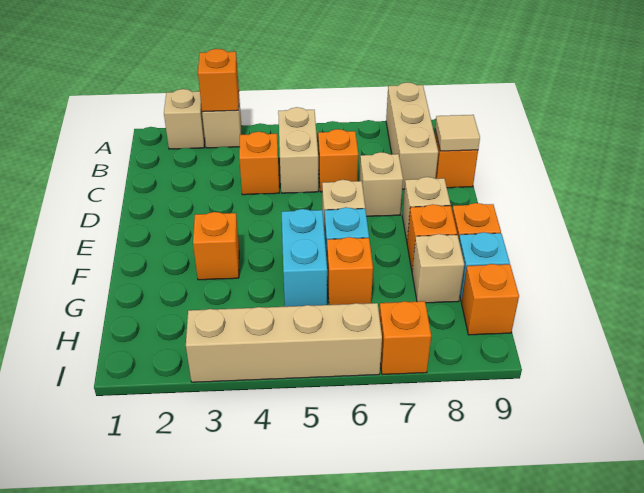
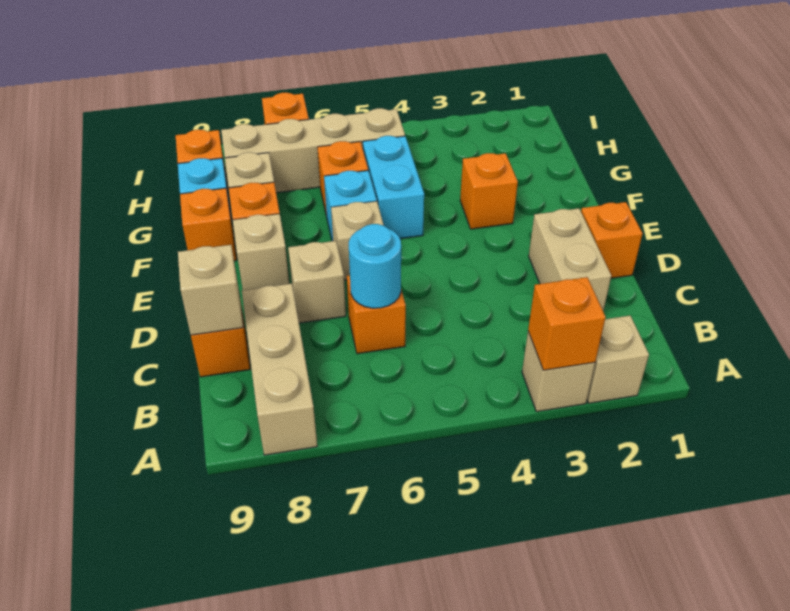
tan brick B5:C5 level 1 -> tan brick C2:D2 level 1
orange brick C4 level 1 -> orange brick D1 level 1
none -> cyan round brick C6 level 2
tan tile C9 level 2 -> tan brick C9 level 2
tan brick I3:I6 level 1 -> tan brick H5:H8 level 1

